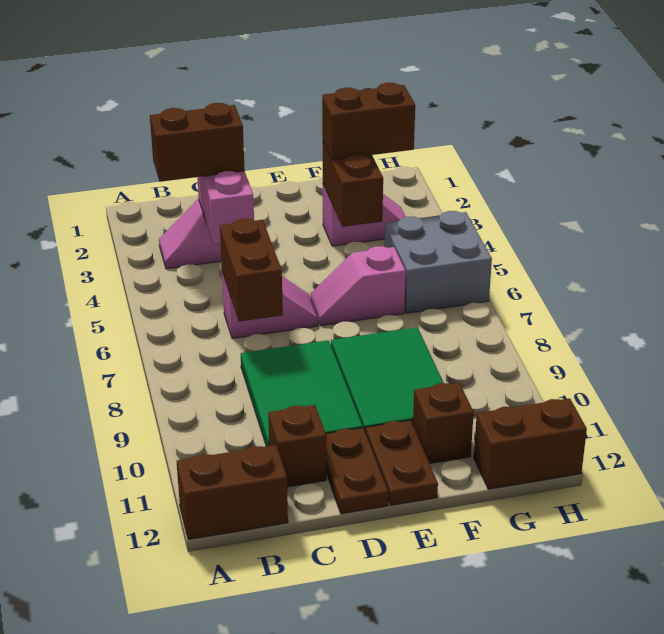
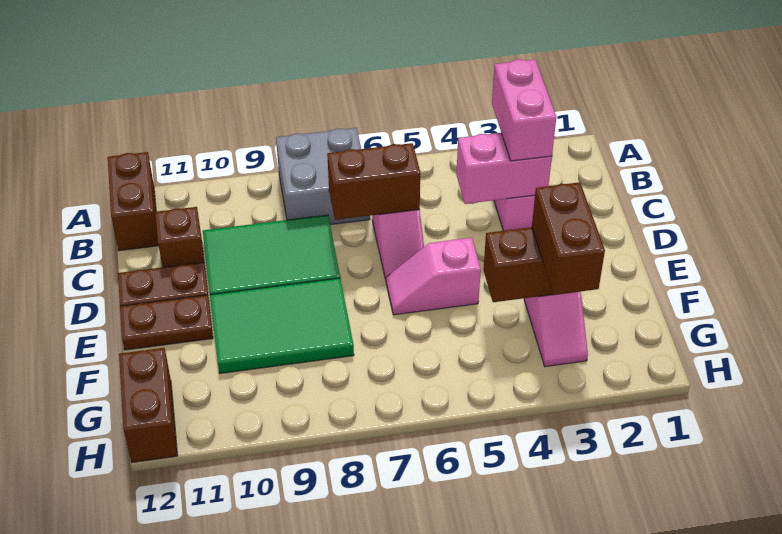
brown brick B3:C3 level 3 -> pink brick B3:C3 level 3
pink slope E6:F6 level 1 top F -> pink slope E5:E6 level 1 top 5
brown brick F11 level 1 -> none
grey brick G5:H6 level 1 -> grey brick A7:B8 level 1

